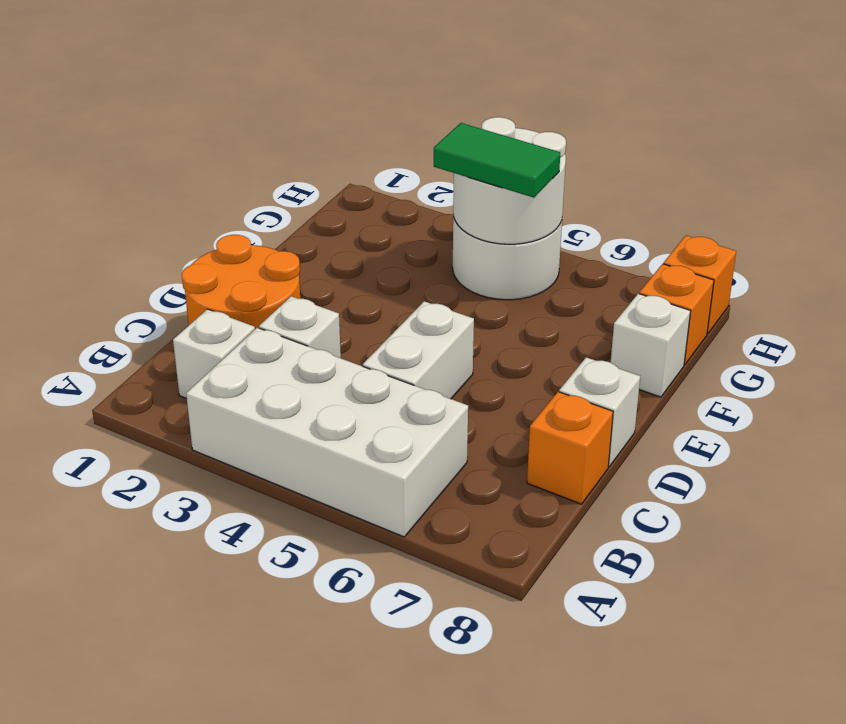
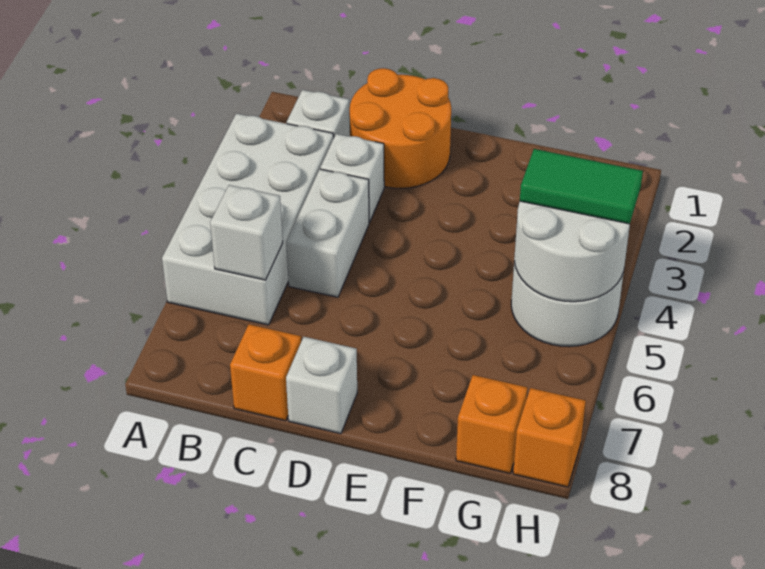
white brick C5:D5 level 1 -> white brick C4:C5 level 1
white brick F8 level 1 -> white brick B6 level 2
green tile G4:G5 level 3 -> green tile G4:H4 level 3

